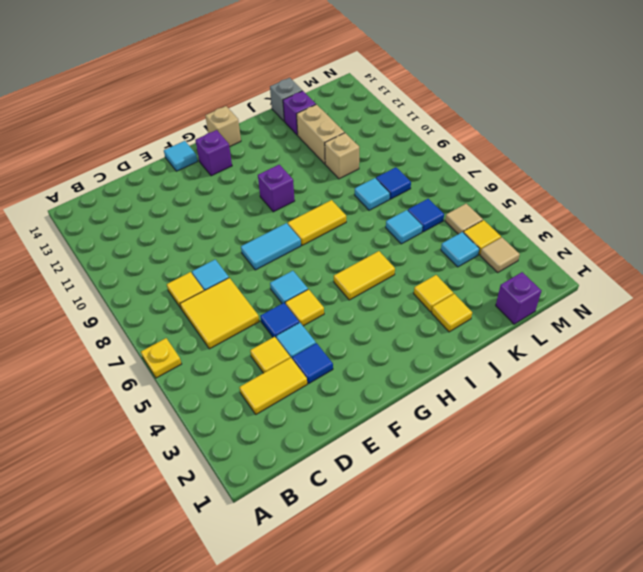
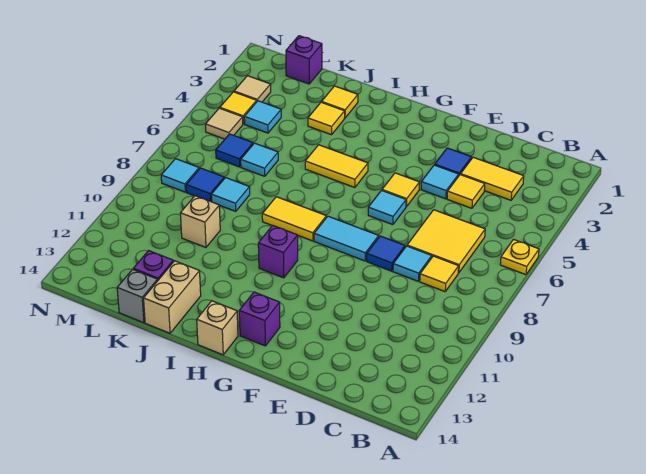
blue tile E5 level 1 -> blue tile E8 level 1
cyan tile F14 level 1 -> cyan tile M8 level 1
tan brick K11:K12 level 1 -> tan brick J13:J14 level 1

